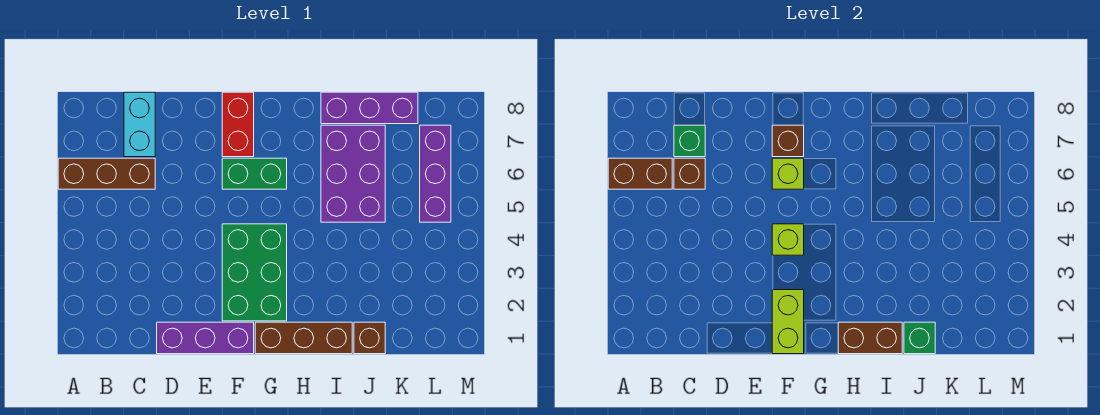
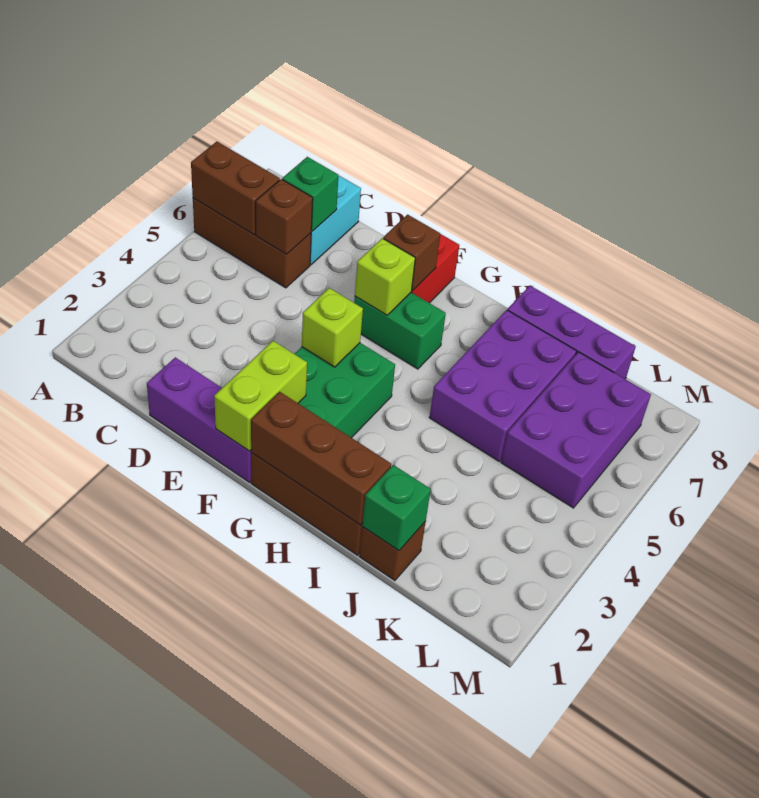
brown brick H1:I1 level 2 -> brown brick G1:I1 level 2
purple brick L5:L7 level 1 -> purple brick K5:L7 level 1

